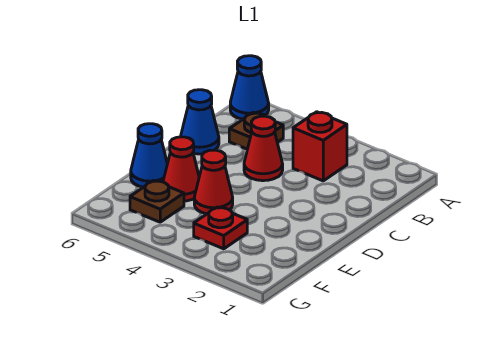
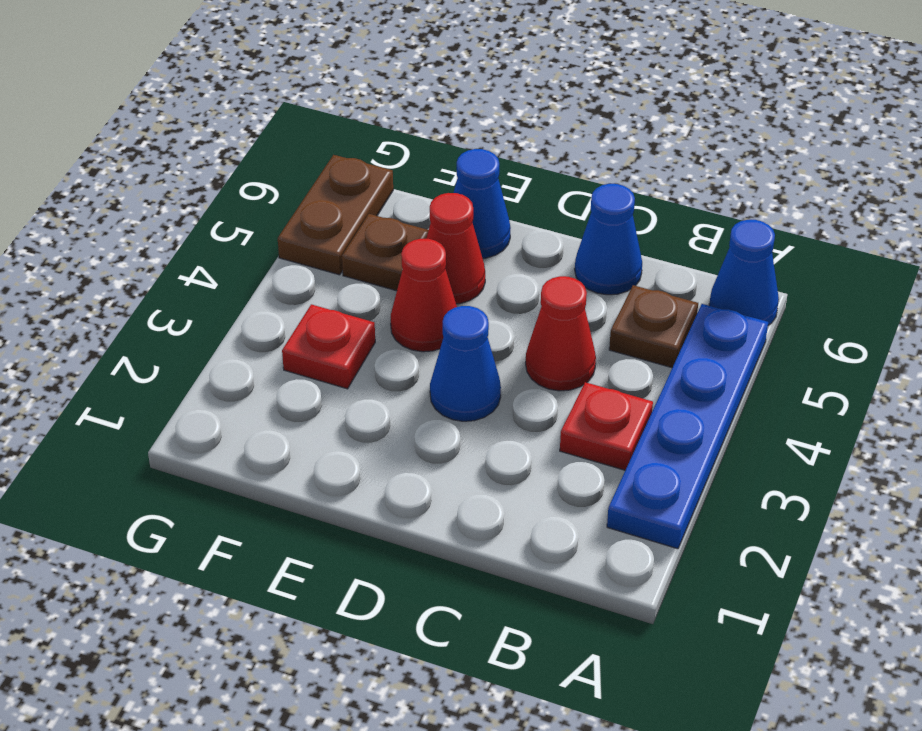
none -> blue plate A2:A5 level 1
red brick B3 level 1 -> red plate B3 level 1
none -> blue cone D3 level 1
none -> brown plate G5:G6 level 1

